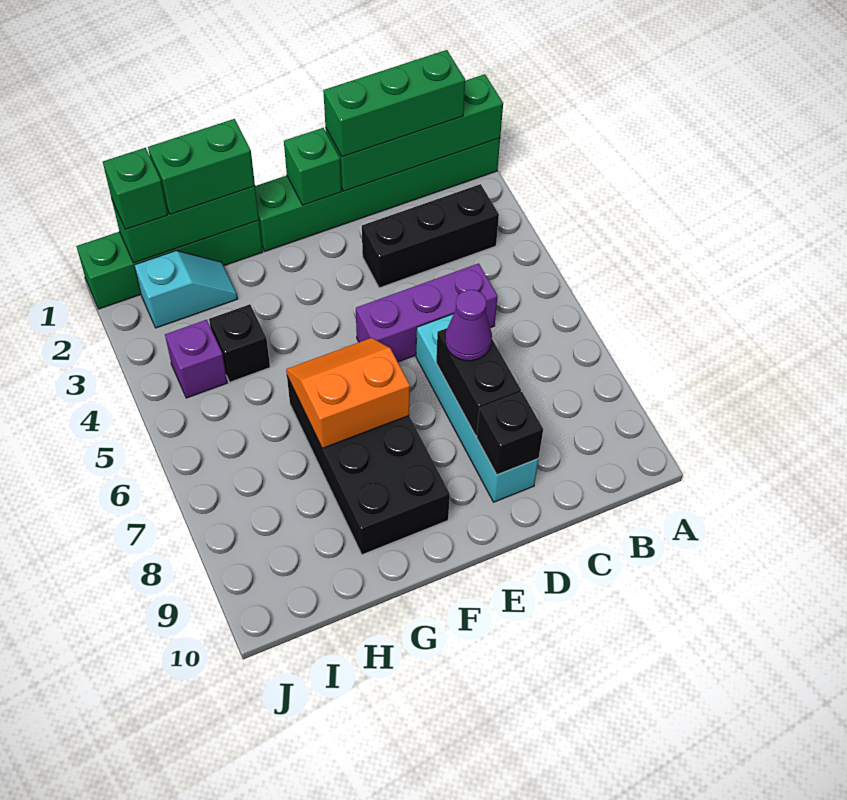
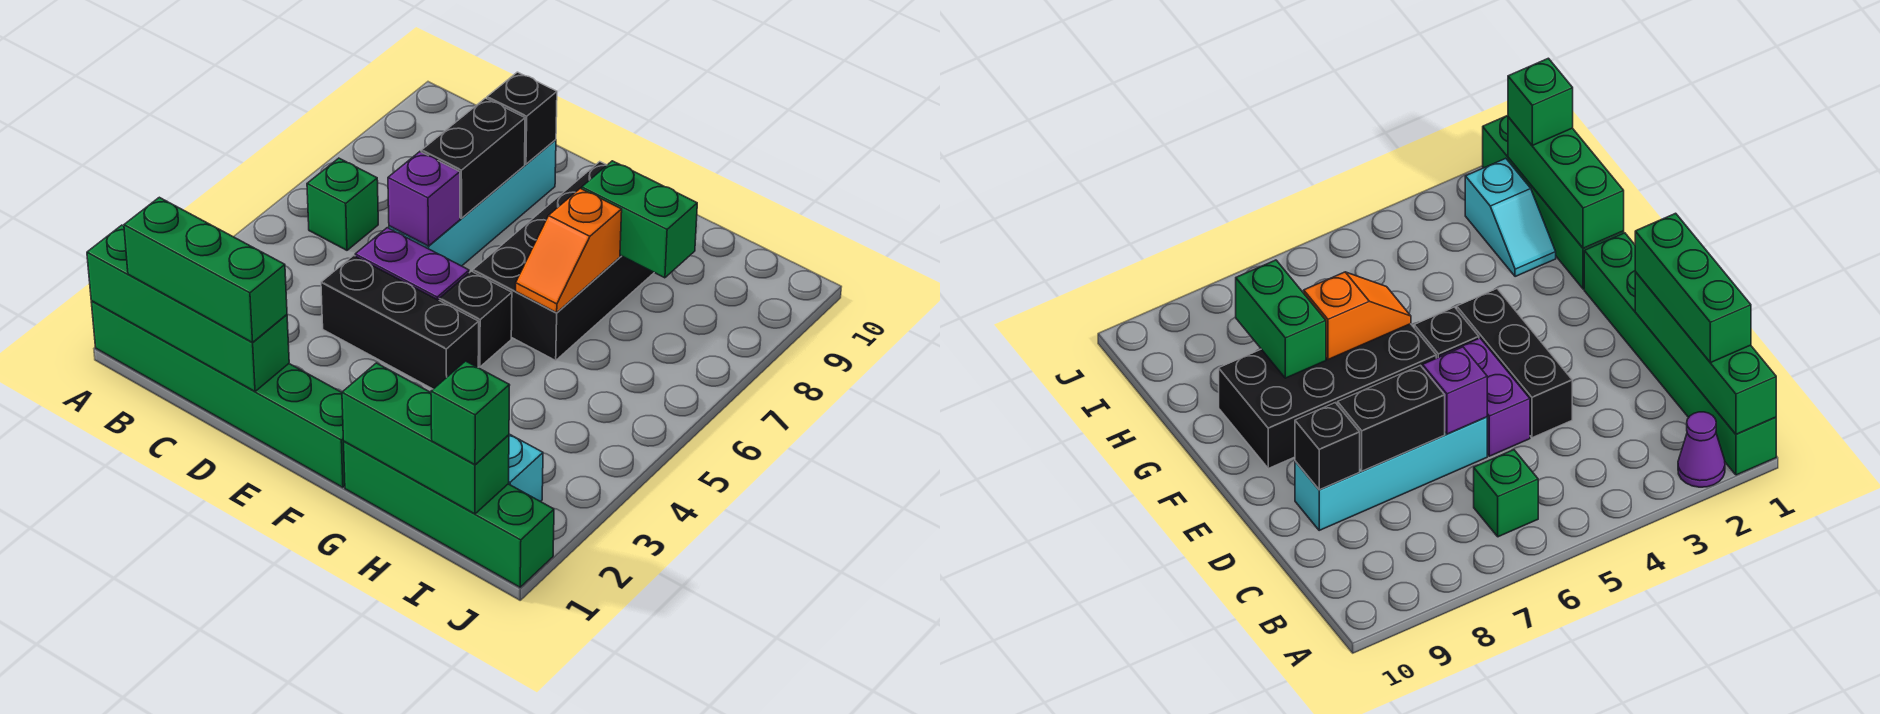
black brick B3:D3 level 1 -> black brick D4:F4 level 1
purple brick C5:E5 level 1 -> purple brick D5:E5 level 1
purple cone D7 level 3 -> purple cone A2 level 1
green brick E1 level 2 -> green brick B6 level 1
orange slope F6:G7 level 2 top 7 -> orange slope G6:G7 level 2 top 7
green brick G1:H1 level 3 -> green brick G8:H8 level 2
black brick H4 level 1 -> black brick F5 level 1
purple brick I4 level 1 -> purple brick D6 level 2

